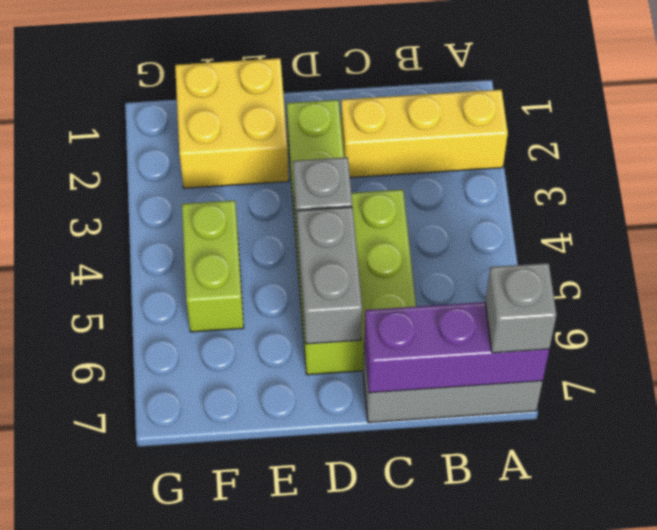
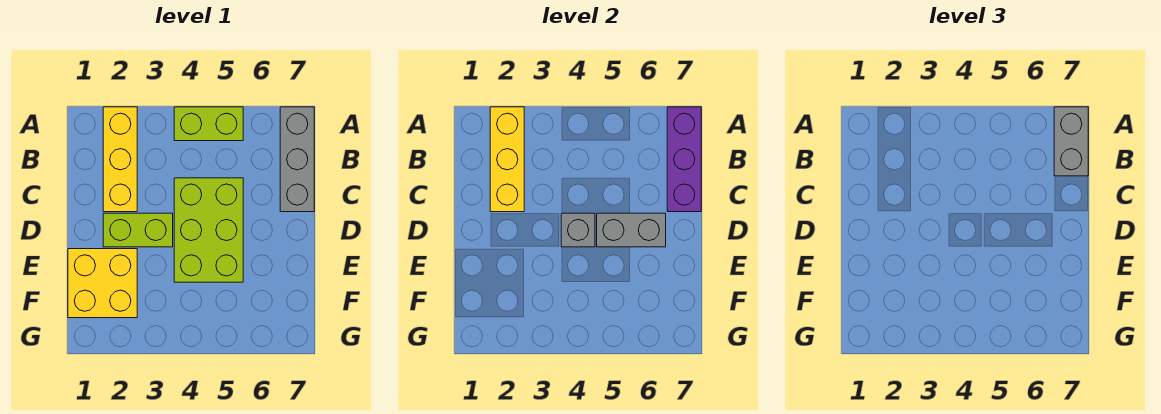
none -> yellow brick A2:C2 level 2
grey brick A7 level 3 -> grey brick A7:B7 level 3
lime brick C4:D6 level 1 -> lime brick C4:E5 level 1
lime brick F4:F5 level 1 -> lime brick A4:A5 level 1

